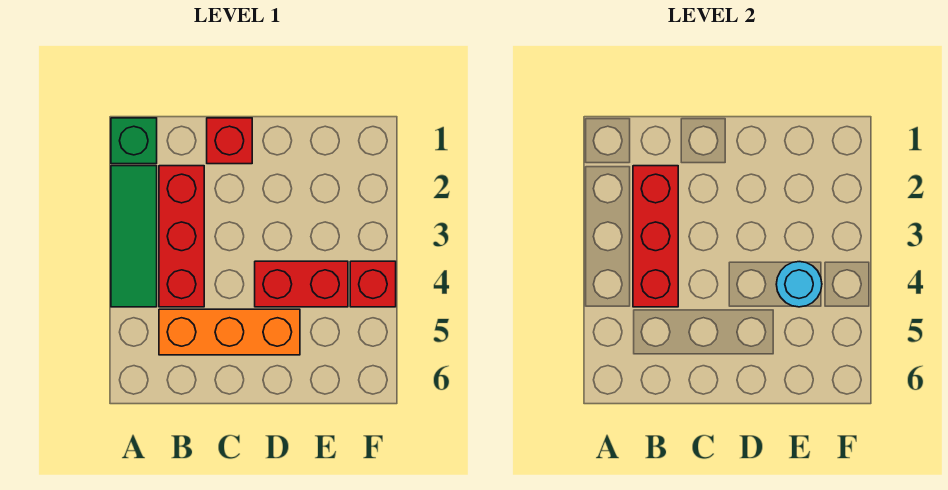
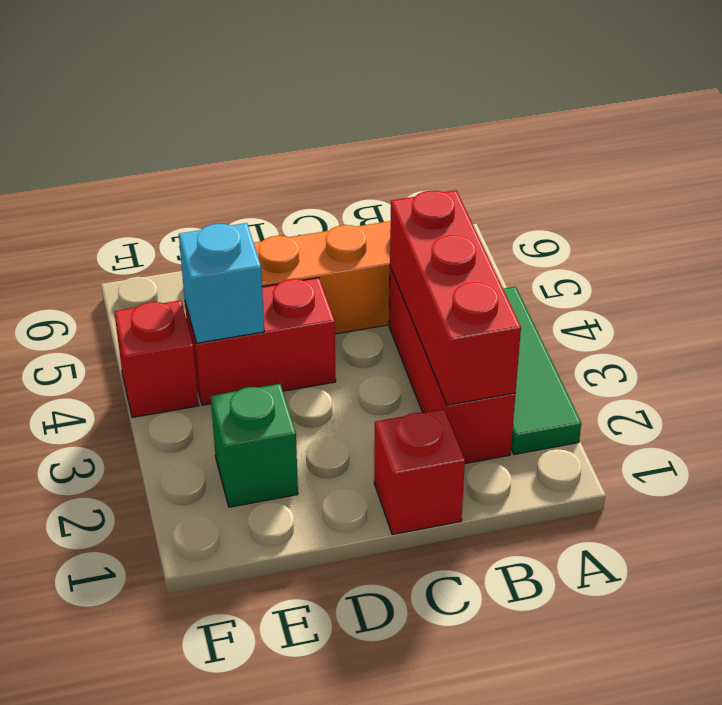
green brick A1 level 1 -> green brick E2 level 1
cyan round brick E4 level 2 -> cyan brick E4 level 2

